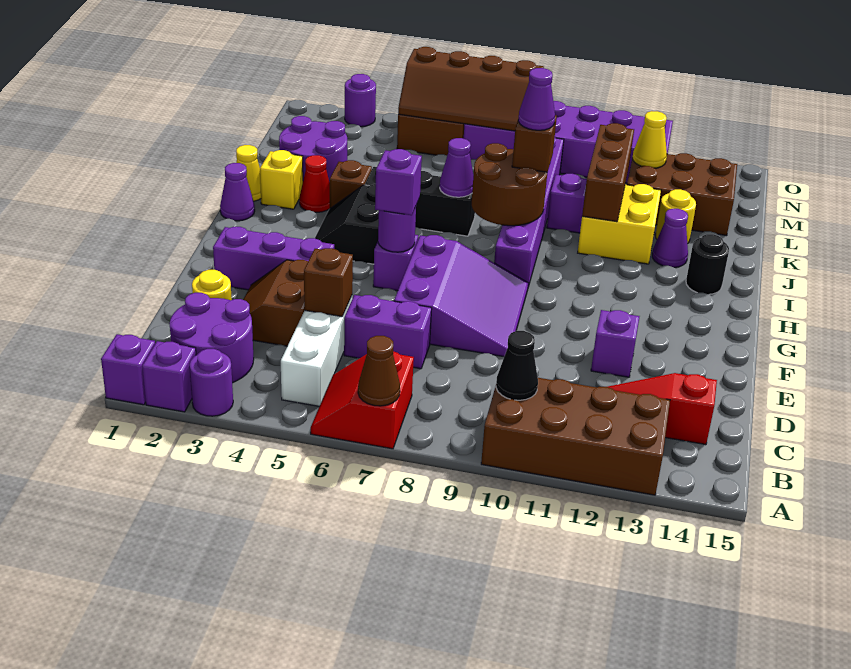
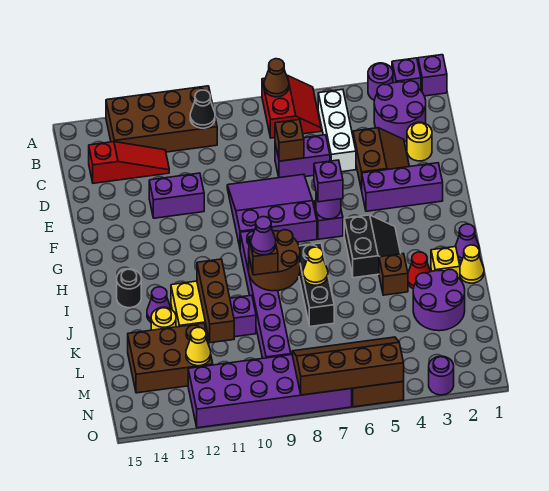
brown brick D5 level 2 -> brown brick D7 level 2
purple slope E7:G9 level 1 top 7 -> purple slope E7:G9 level 1 top G
purple brick E12 level 1 -> purple brick E11:E12 level 1
black brick J5:J7 level 1 -> black brick I7:K7 level 1
purple cone J7 level 2 -> yellow cone J7 level 2

